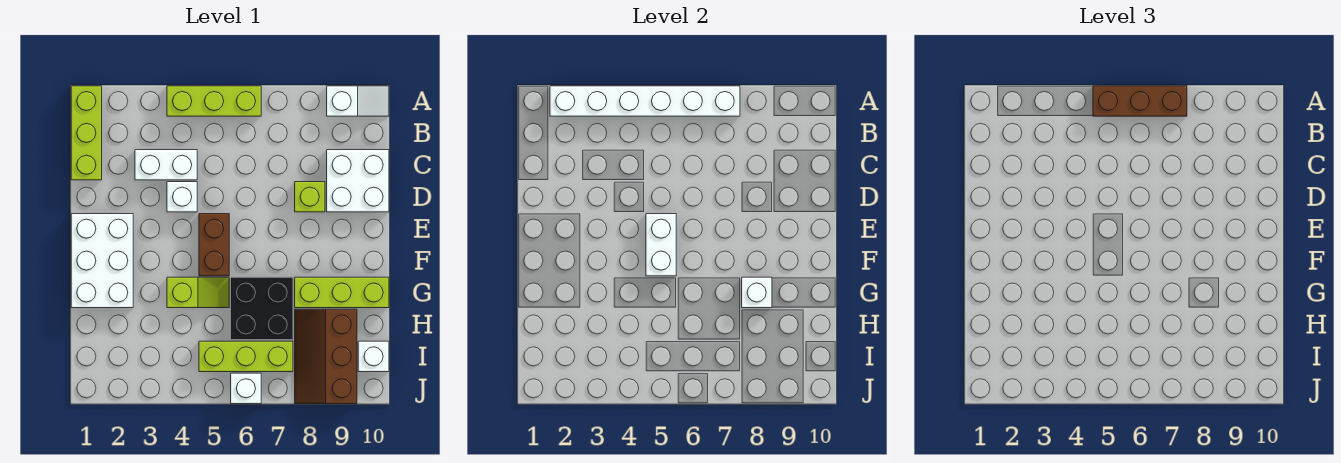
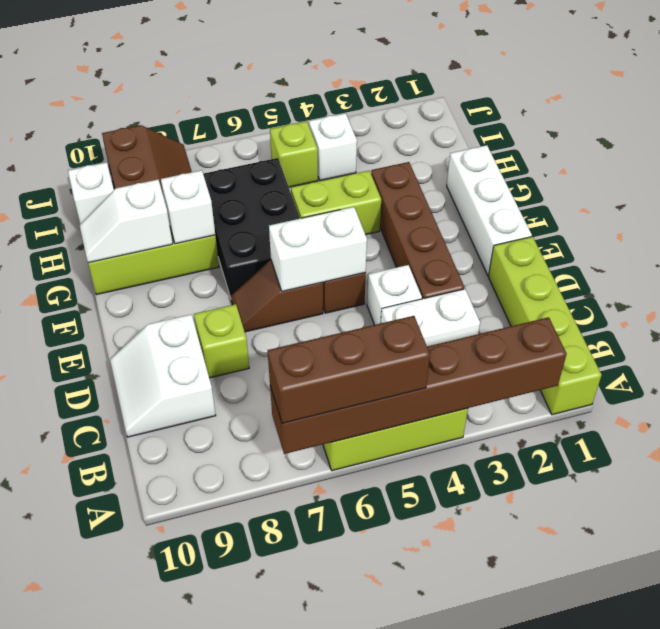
lime brick A1:C1 level 1 -> lime brick A1:D1 level 1
white brick A2:A7 level 2 -> brown brick A2:A7 level 2
white slope A9:A10 level 1 top 9 -> white slope G9:G10 level 2 top 9
white brick C9:D10 level 1 -> white slope C9:D10 level 1 top 9
none -> brown brick D3:G3 level 1
white brick E1:G2 level 1 -> white brick E1:G1 level 1
white brick E5:F5 level 2 -> white brick E5:E6 level 2
none -> brown slope E6:E7 level 1 top 6
lime slope G4:G5 level 1 top 4 -> lime brick G4:G5 level 1
black brick G6:H7 level 1 -> black brick F6:H7 level 1
lime brick I5:I7 level 1 -> lime brick I5 level 1
white brick J6 level 1 -> white brick I4 level 1

